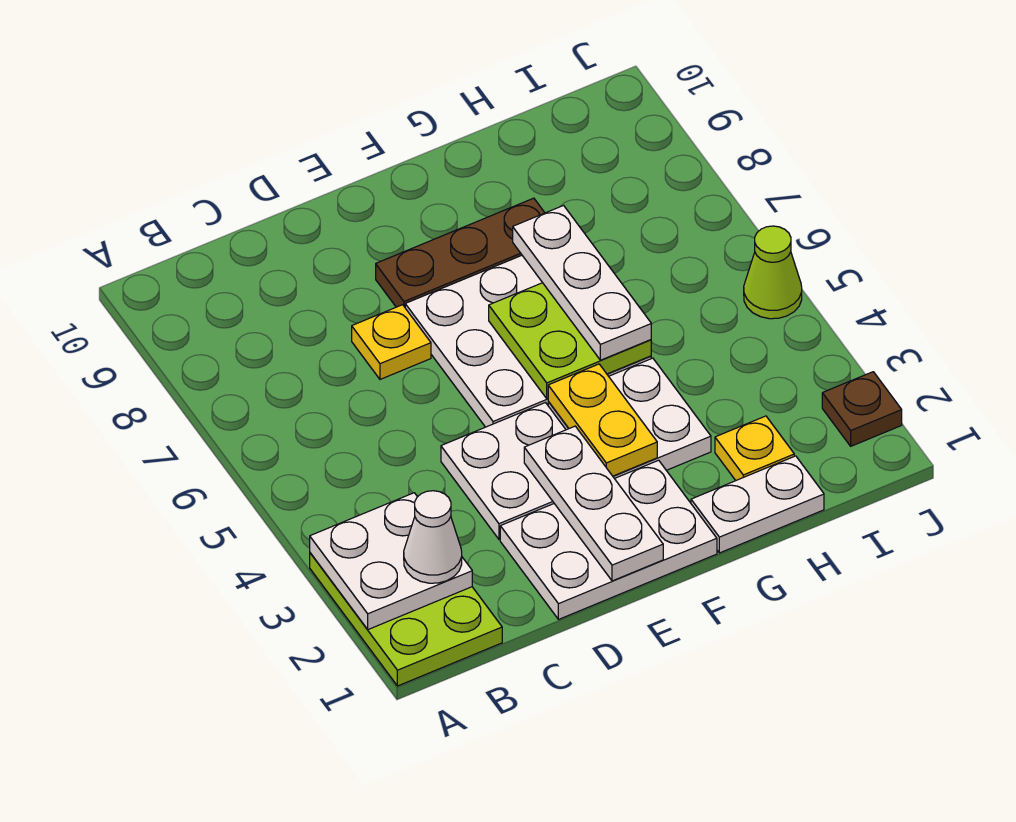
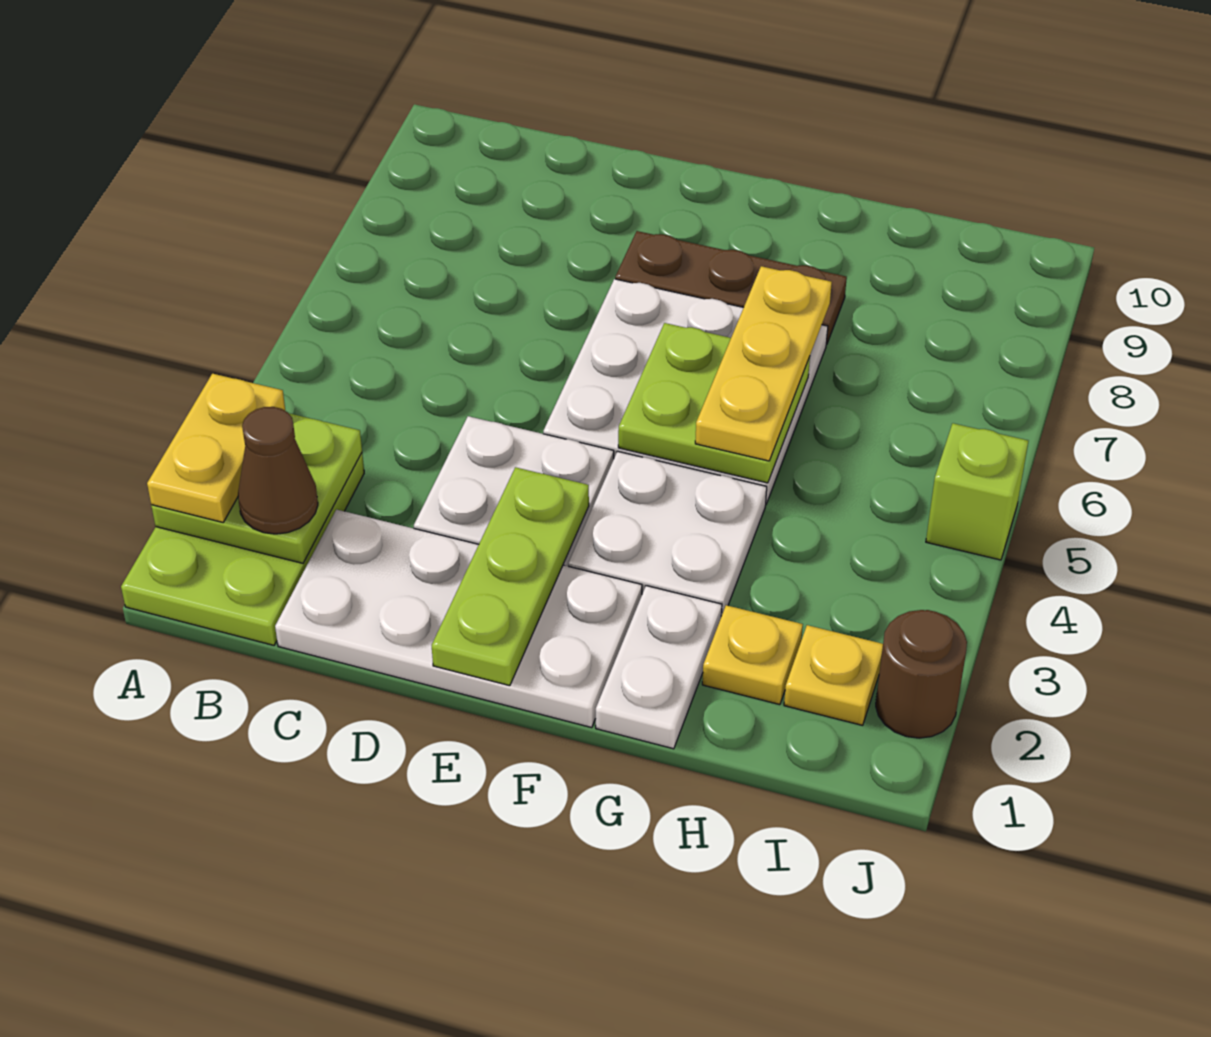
white plate A2:B3 level 2 -> lime plate A2:B3 level 2
white cone B2 level 3 -> brown cone B2 level 3
white plate D1:F2 level 1 -> white plate C1:F2 level 1
yellow plate D7 level 1 -> yellow plate I2 level 1
white plate E1:E3 level 2 -> lime plate E1:E3 level 2
yellow plate F3:F4 level 2 -> yellow plate A2:A3 level 3
white plate G1:H1 level 1 -> white plate G1:G2 level 1
white plate G5:G7 level 3 -> yellow plate G5:G7 level 3
brown plate J2 level 1 -> brown round brick J2 level 1
lime cone J5 level 1 -> lime brick J5 level 1

